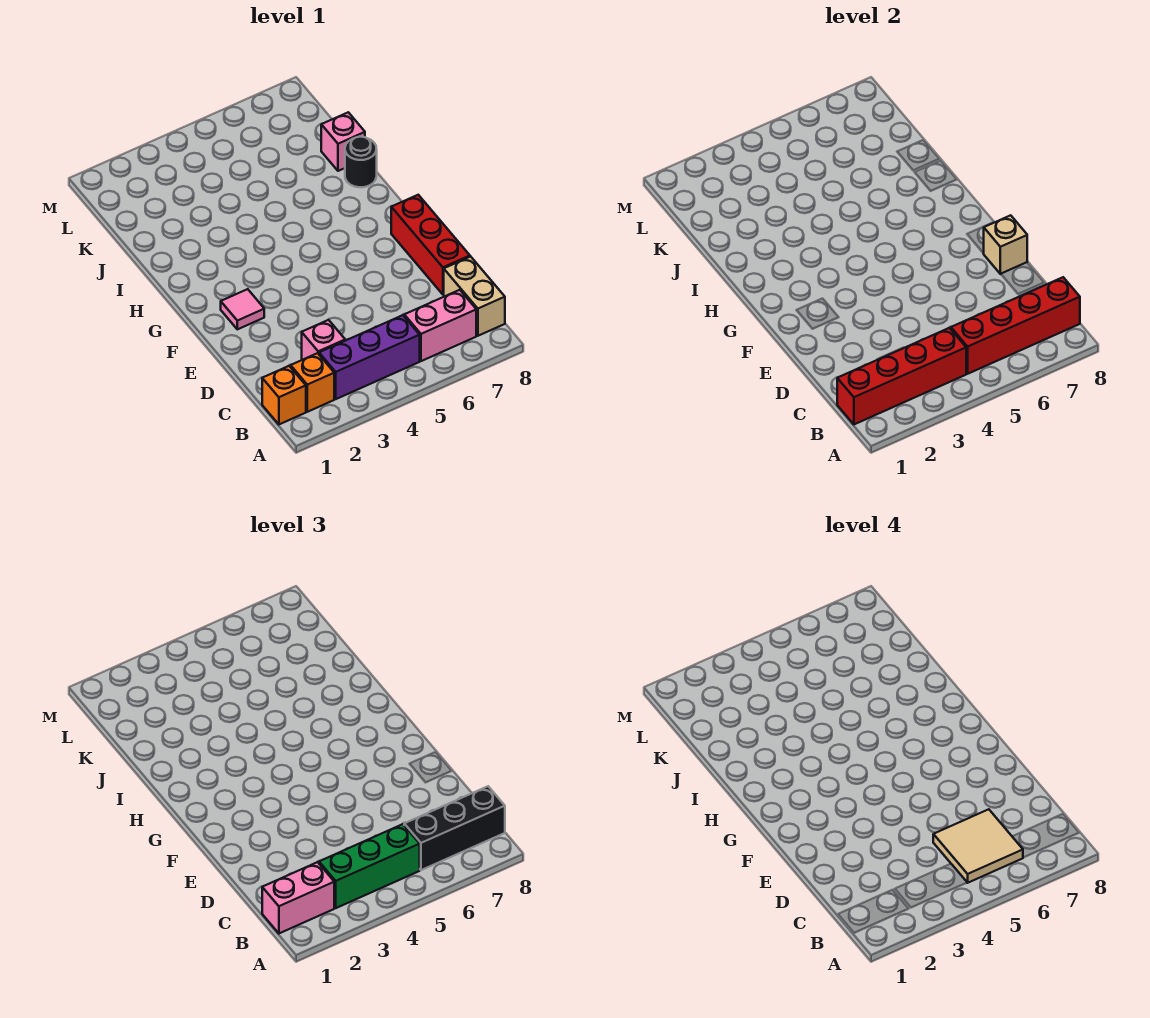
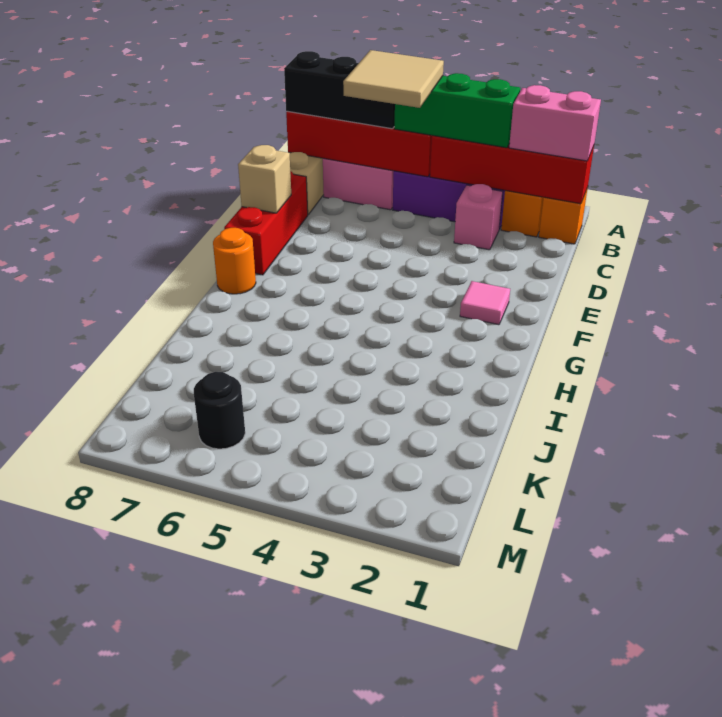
none -> orange round brick G8 level 1
black round brick I8 level 1 -> black round brick L6 level 1
pink brick J8 level 1 -> none

